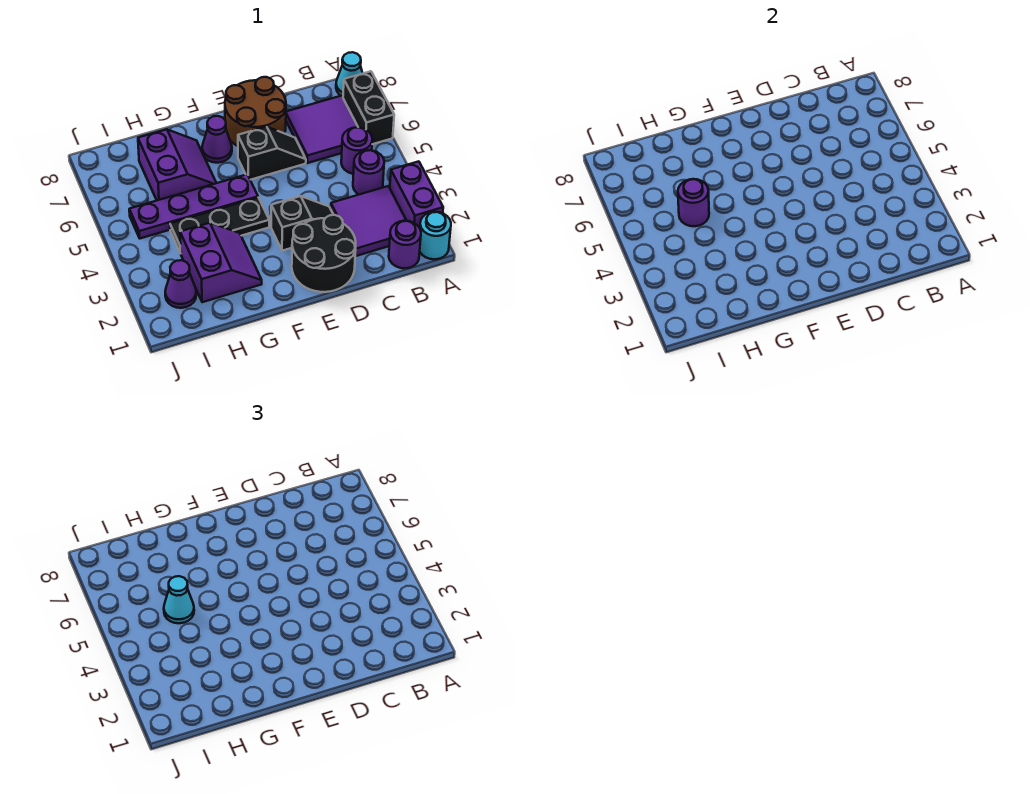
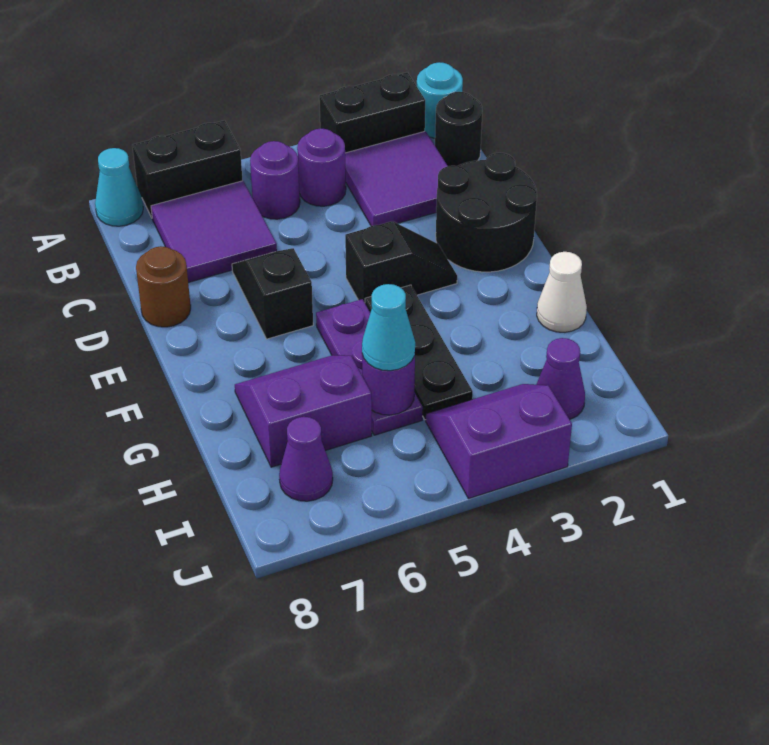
purple brick A2:A3 level 1 -> black brick A2:A3 level 1
purple round brick B1 level 1 -> black round brick B1 level 1
black slope D3:E3 level 1 top E -> black slope E3:E4 level 1 top 4
brown round brick D7:E8 level 1 -> brown round brick D8 level 1
purple plate F5:I5 level 1 -> purple plate F5:H5 level 1
purple cone F7 level 1 -> purple cone I7 level 1
none -> white cone G1 level 1
purple slope G2:H3 level 1 top H -> purple slope I3:J4 level 1 top J

